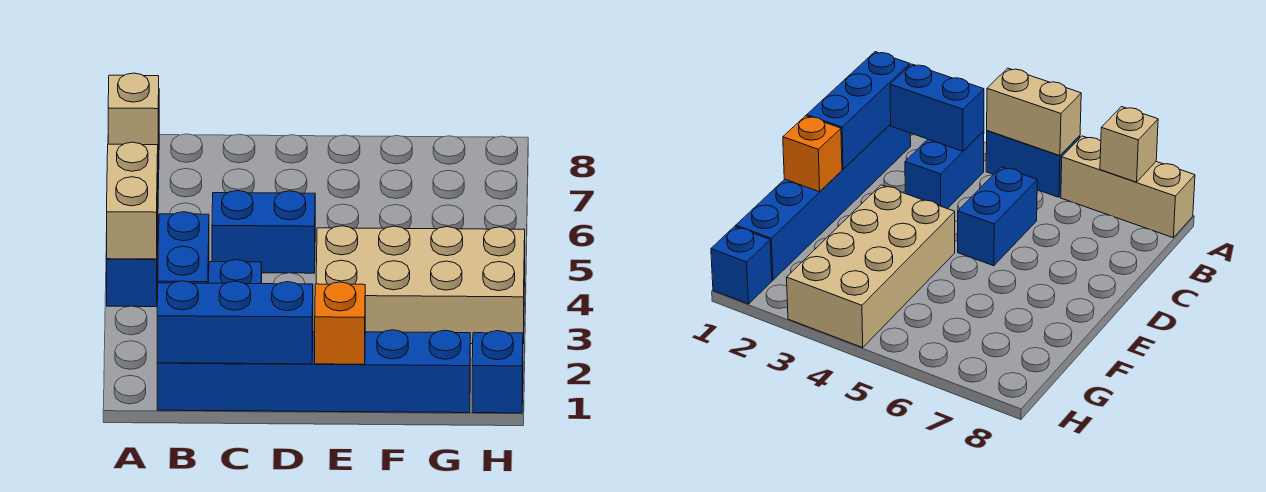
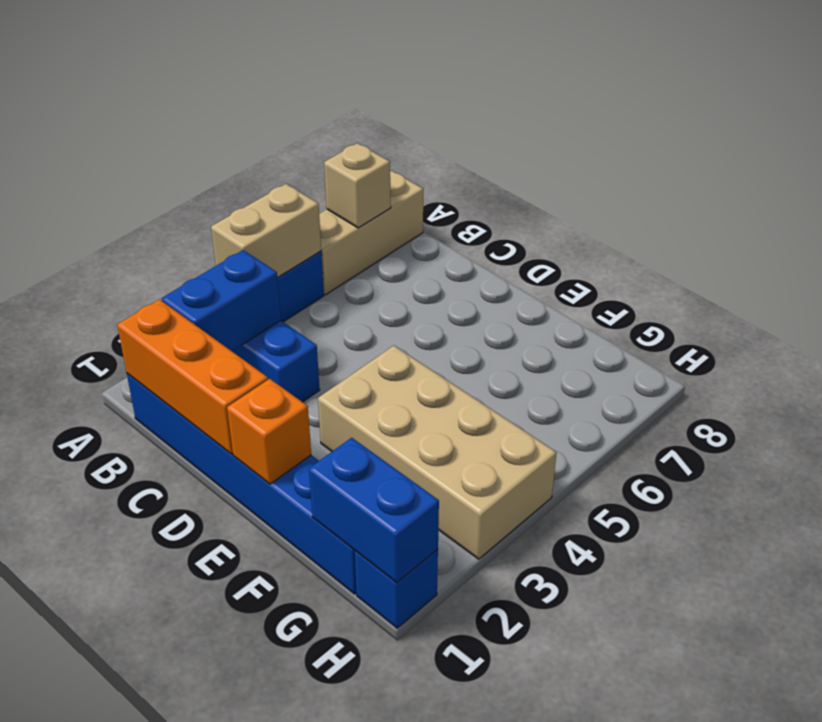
blue brick B1:D1 level 2 -> orange brick B1:D1 level 2
blue brick C5:D5 level 1 -> blue brick G1:H1 level 2

